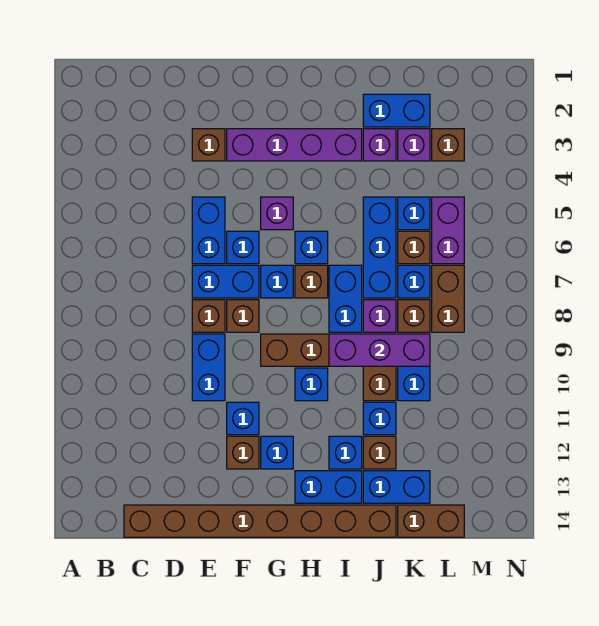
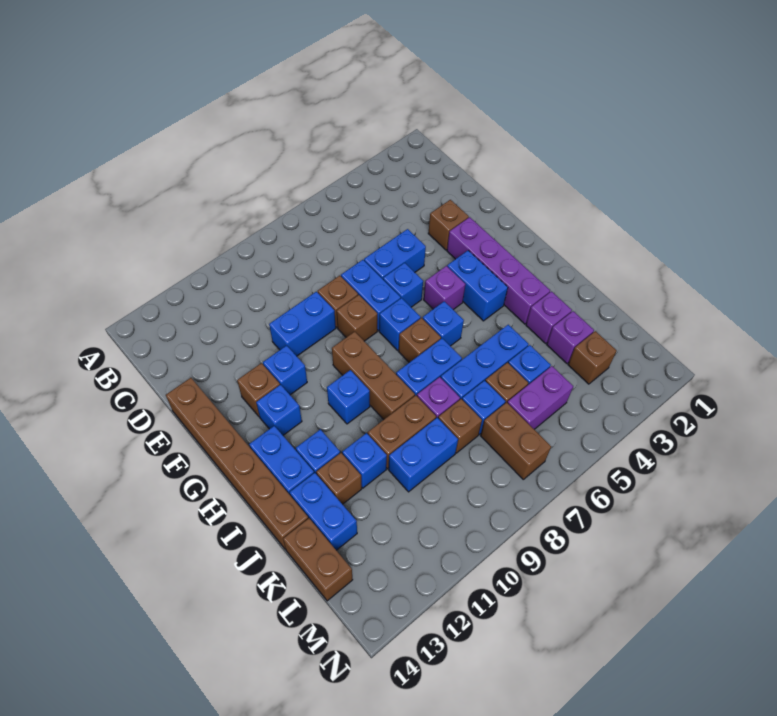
brown brick C14:J14 level 1 -> brown brick E14:J14 level 1
purple brick I9:K9 level 2 -> none
blue brick J2:K2 level 1 -> blue brick G4:H4 level 1
brown brick L7:L8 level 1 -> brown brick L7:M7 level 1

